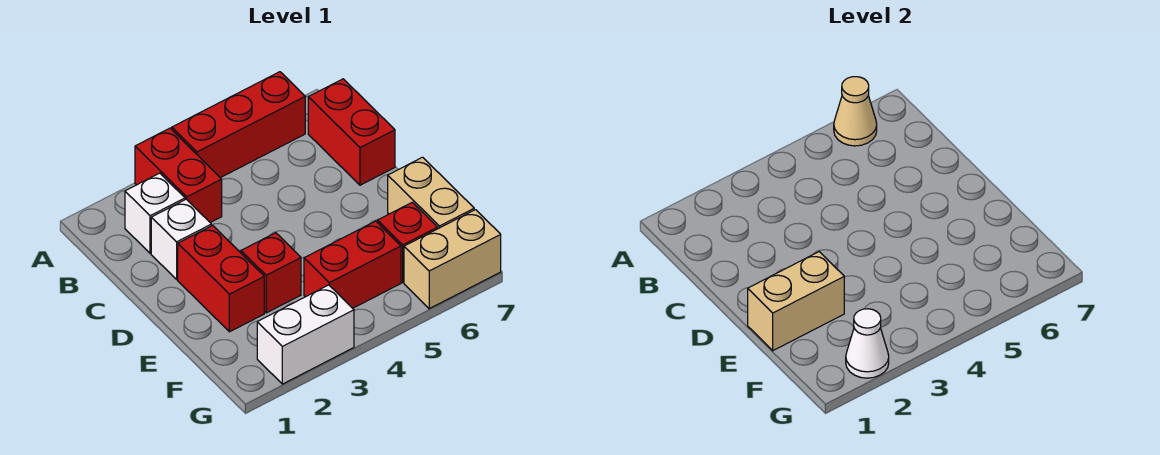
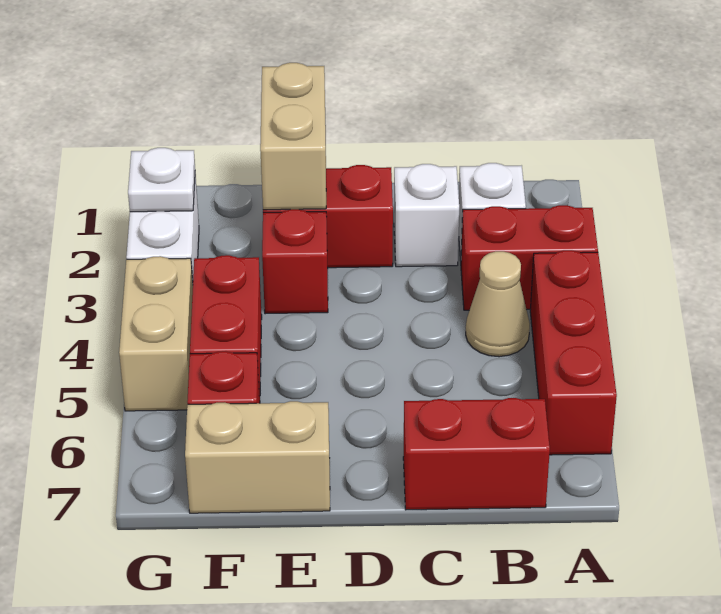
tan cone A6 level 2 -> tan cone B4 level 1
white cone G2 level 2 -> white plate G2 level 2
tan brick G6:G7 level 1 -> tan brick G4:G5 level 1

